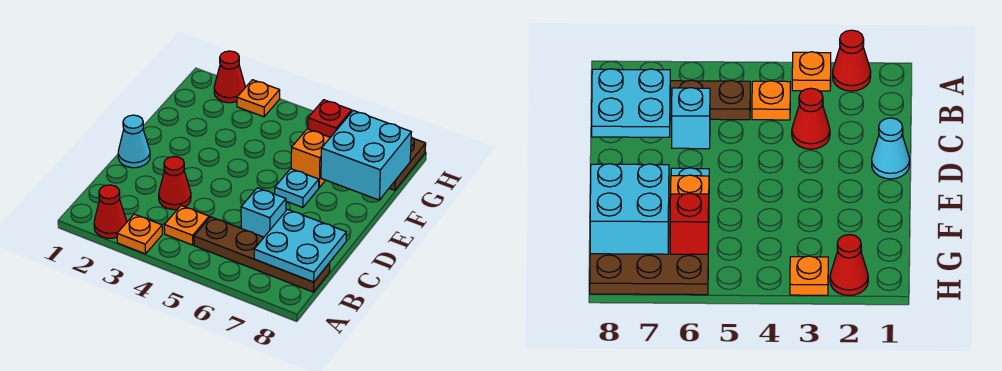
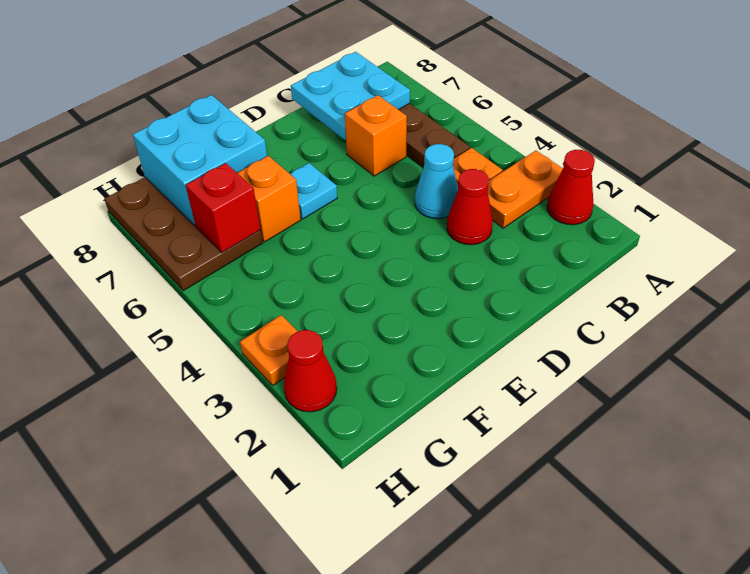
orange plate A3 level 1 -> orange plate A3:B3 level 1
cyan brick C6 level 1 -> orange brick C6 level 1
cyan cone D1 level 1 -> cyan cone C4 level 1

